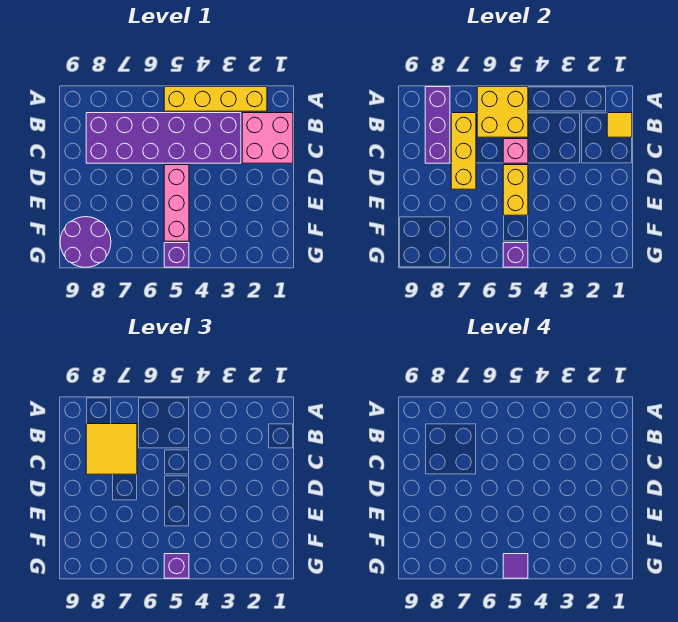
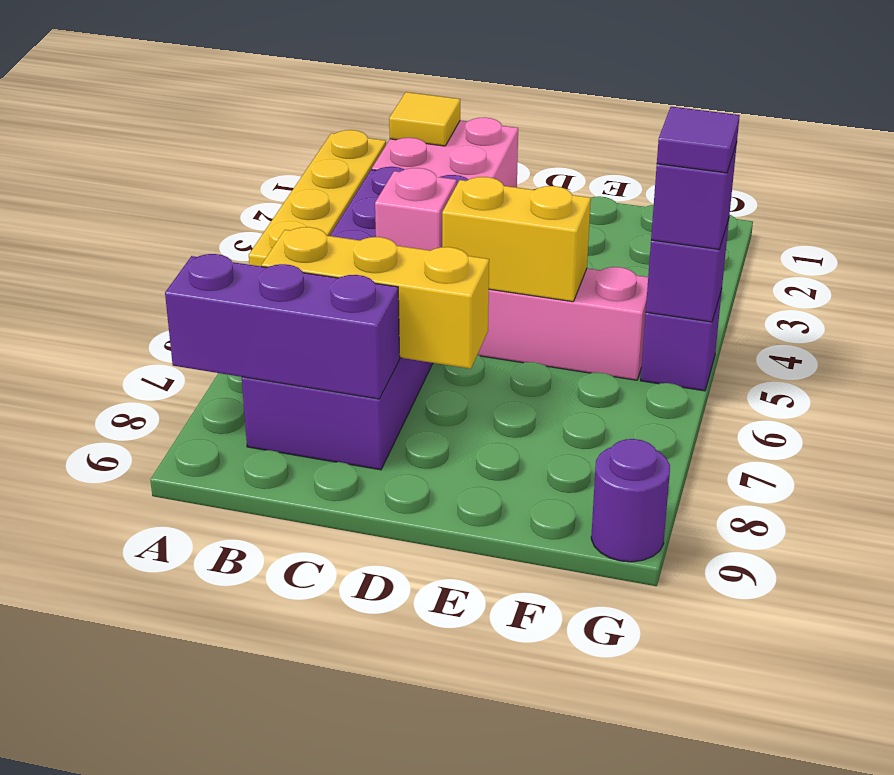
yellow brick A5:B6 level 2 -> none
yellow tile B7:C8 level 3 -> none
purple round brick F8:G9 level 1 -> purple round brick G9 level 1

